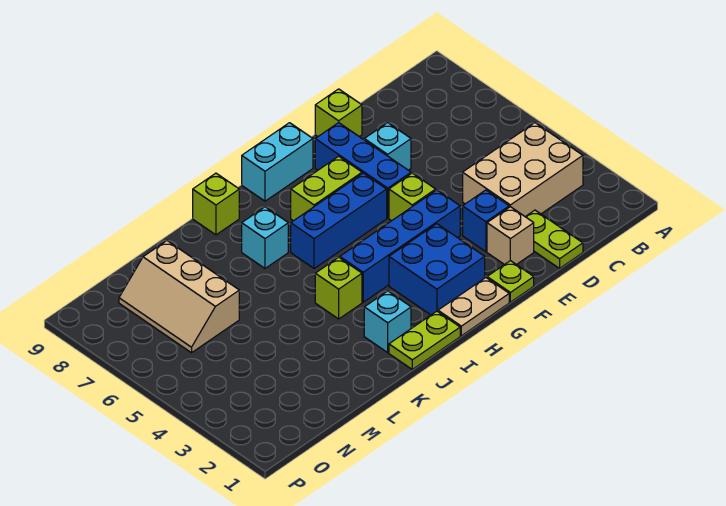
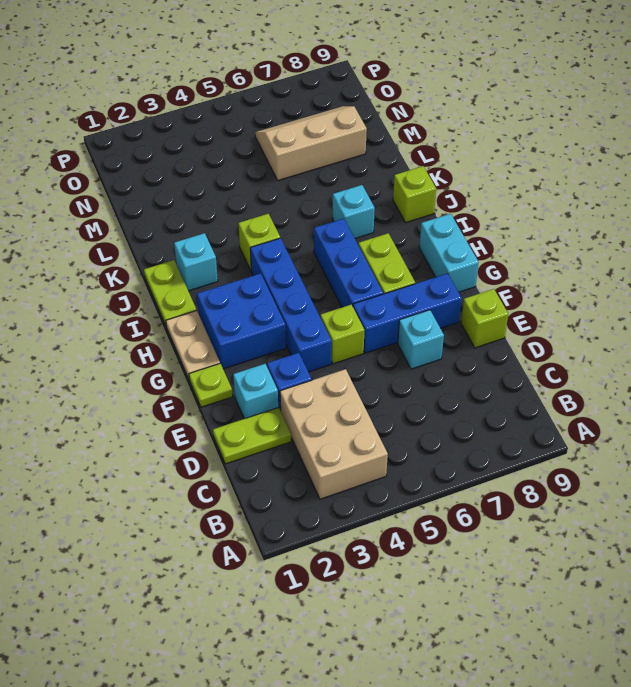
tan brick E2 level 1 -> cyan brick E2 level 1

